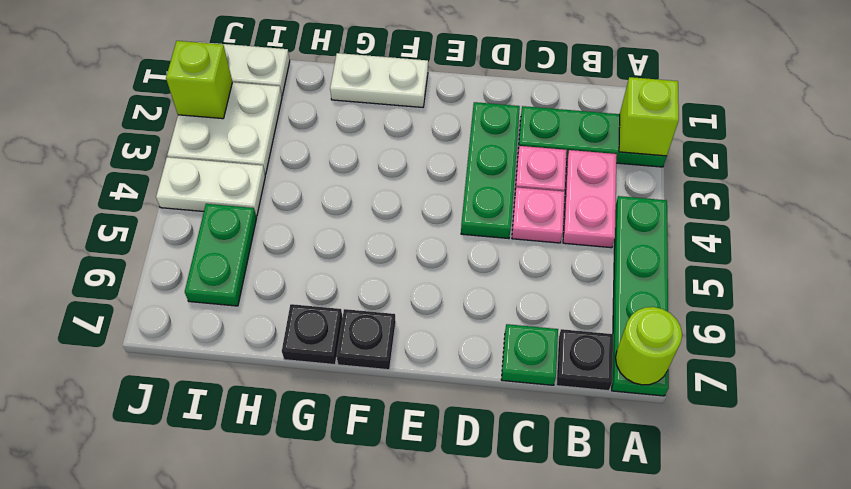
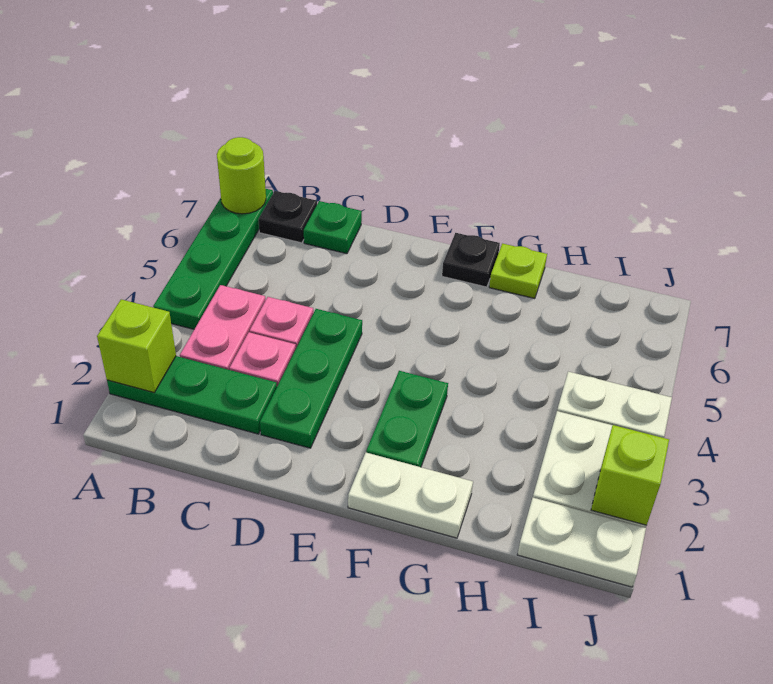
black plate G7 level 1 -> lime plate G7 level 1
green plate I5:I6 level 1 -> green plate F2:F3 level 1

